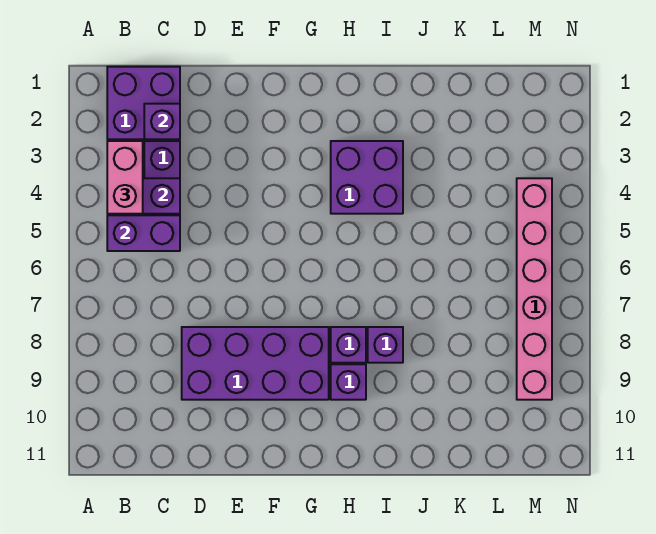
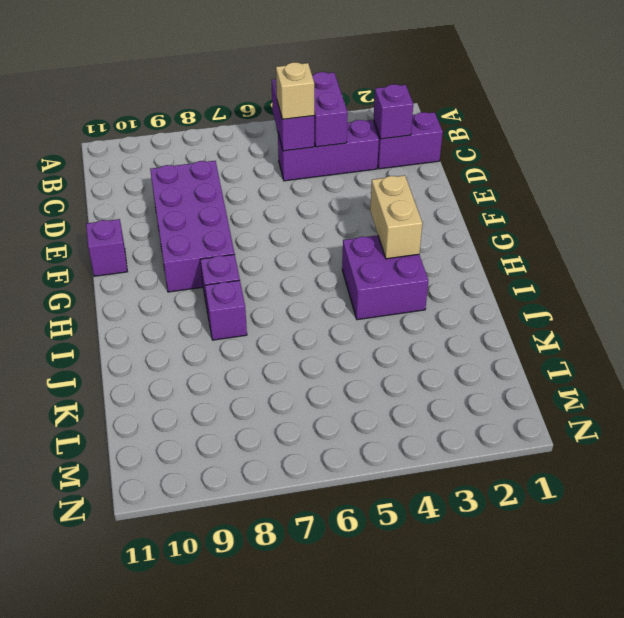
purple brick B1:C2 level 1 -> purple brick C1:C2 level 1
pink brick B3:B4 level 3 -> none
none -> tan brick C5 level 3
none -> tan brick G3:H3 level 2
purple brick H9 level 1 -> purple brick F11 level 1
pink brick M4:M9 level 1 -> none

